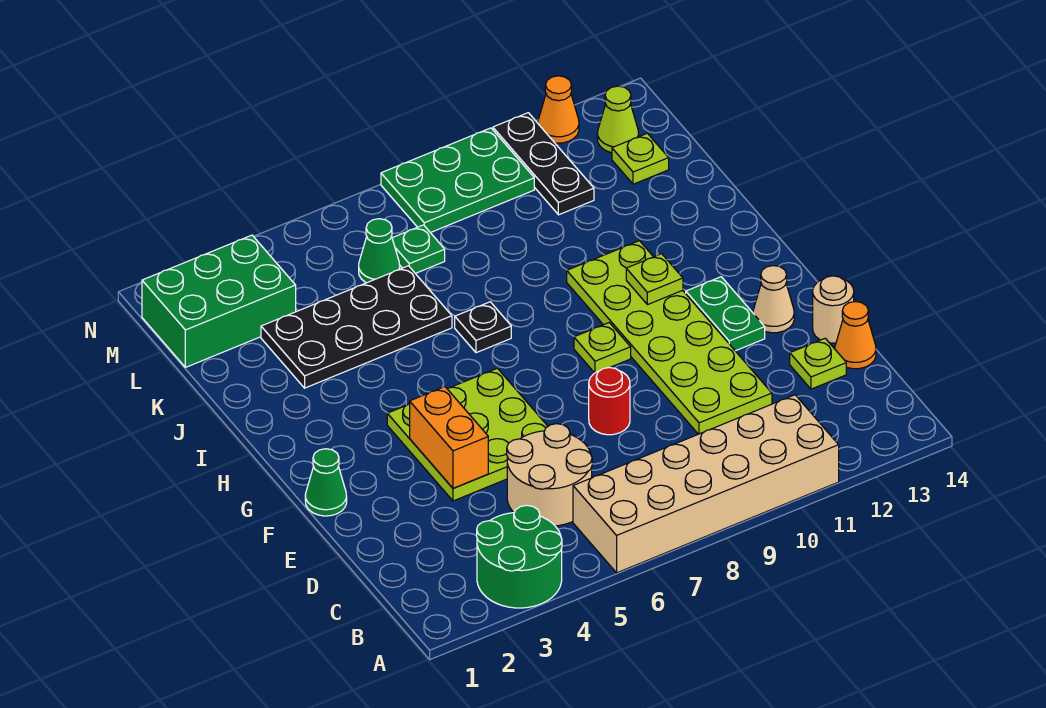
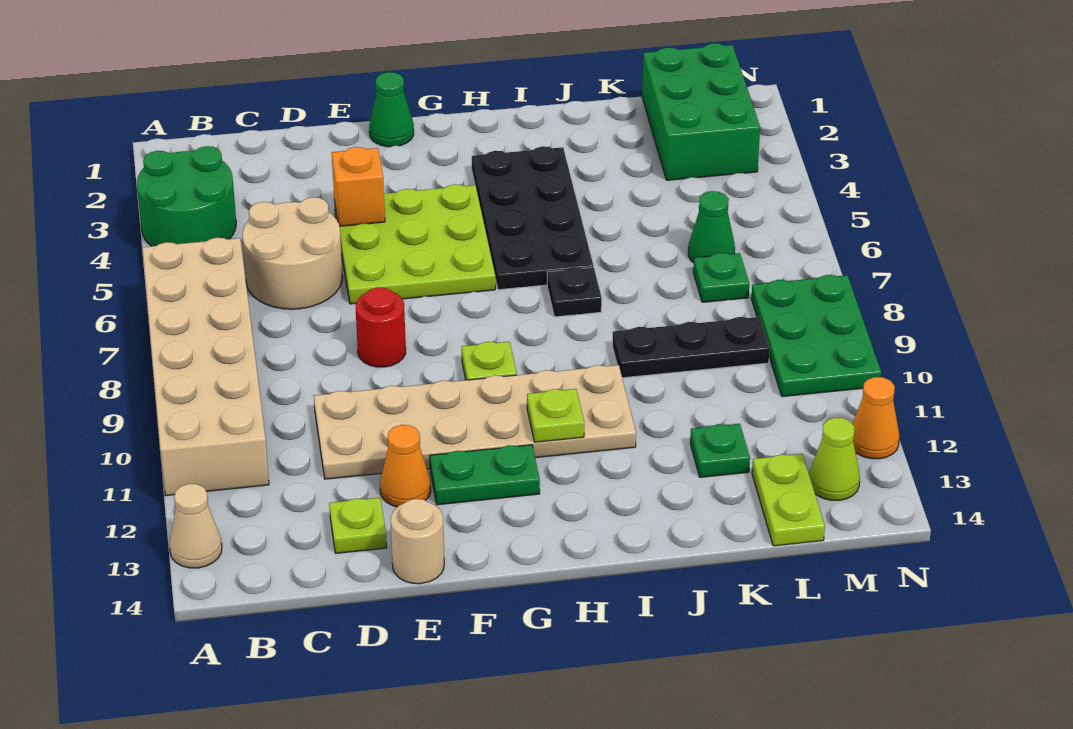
lime plate D10:I11 level 1 -> tan plate D10:I11 level 1
orange cone D14 level 1 -> orange cone E12 level 1
orange brick E4:F4 level 2 -> orange brick E4 level 2
tan cone F13 level 1 -> tan cone A13 level 1
black plate J3:K6 level 1 -> black plate H3:I6 level 1
none -> green plate K12 level 1
black plate L11:N11 level 1 -> black plate J9:L9 level 1
lime plate L13 level 1 -> lime plate L13:L14 level 1

